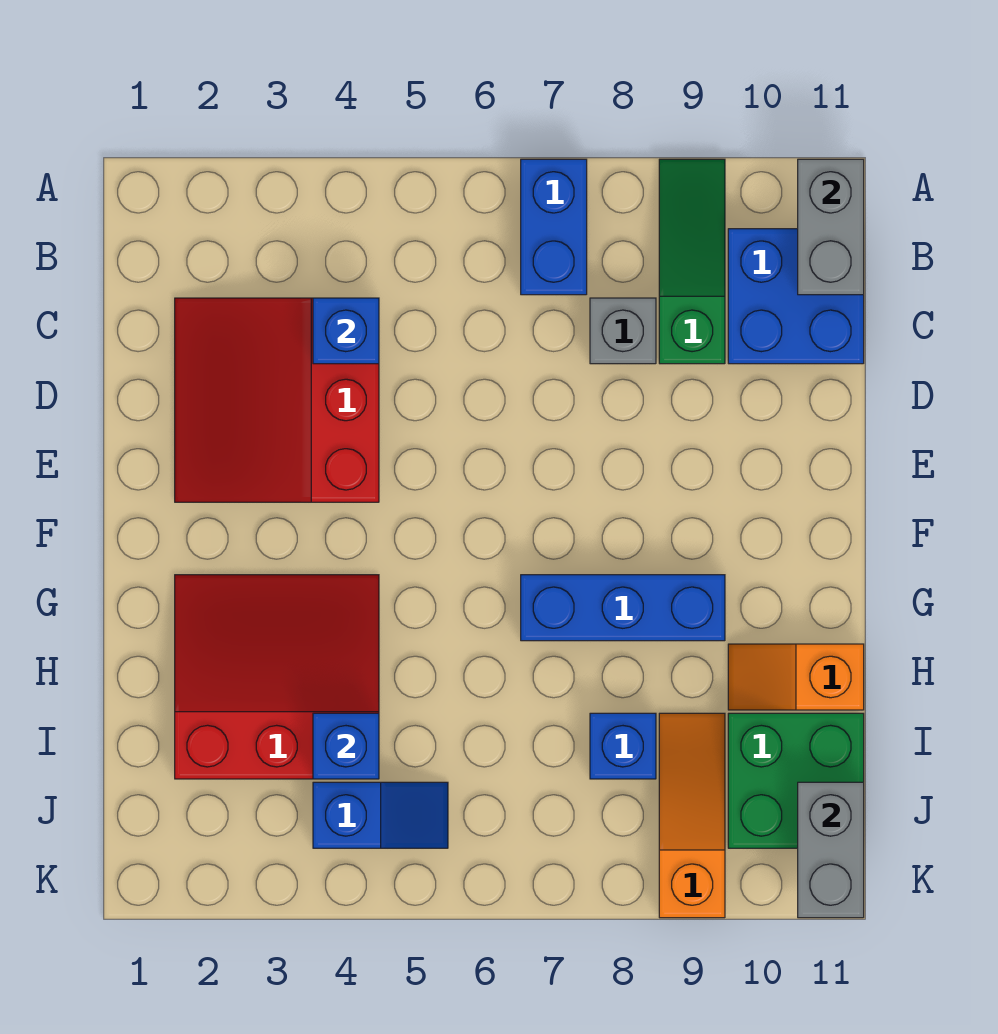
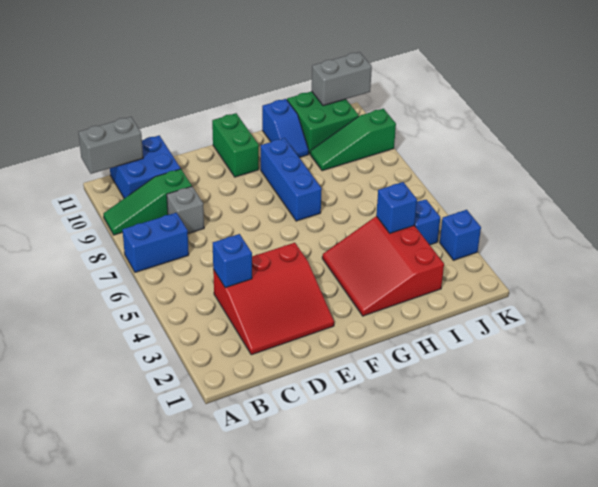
none -> green brick F10:F11 level 1
orange slope H10:H11 level 1 top 11 -> blue slope H10:H11 level 1 top 11
blue brick I8 level 1 -> blue brick K3 level 1
orange slope I9:K9 level 1 top K -> green slope I9:K9 level 1 top K

